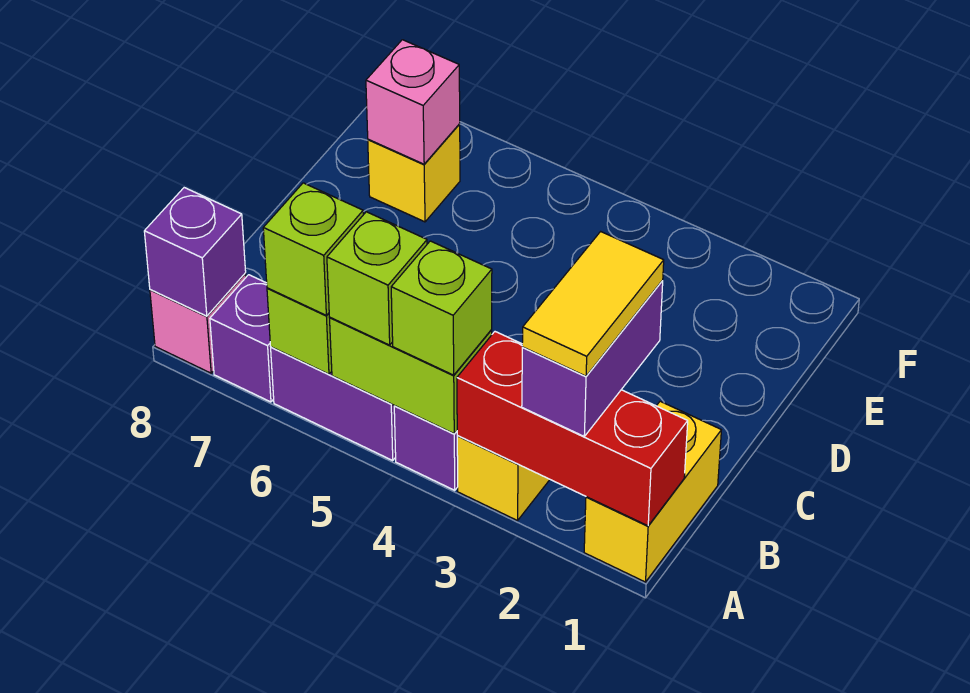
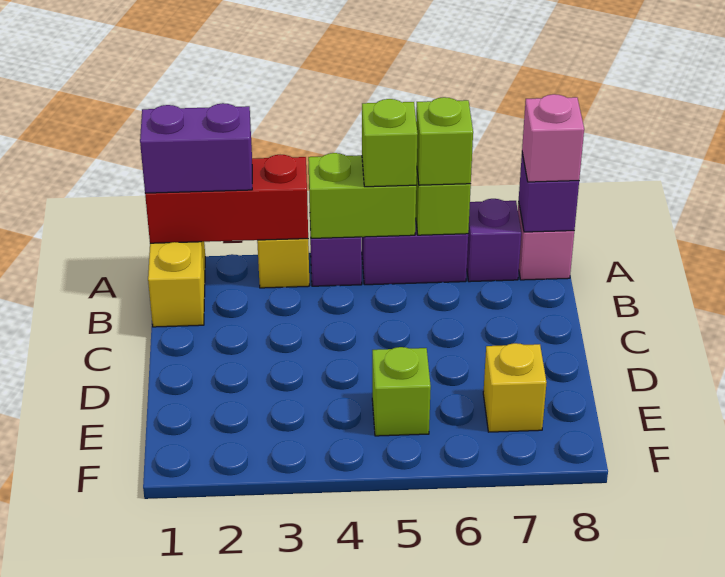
purple brick A2:B2 level 3 -> purple brick A1:A2 level 3
yellow tile A2:B2 level 4 -> none
lime brick A4 level 3 -> lime brick E5 level 1
pink brick E7 level 2 -> pink brick A8 level 3

